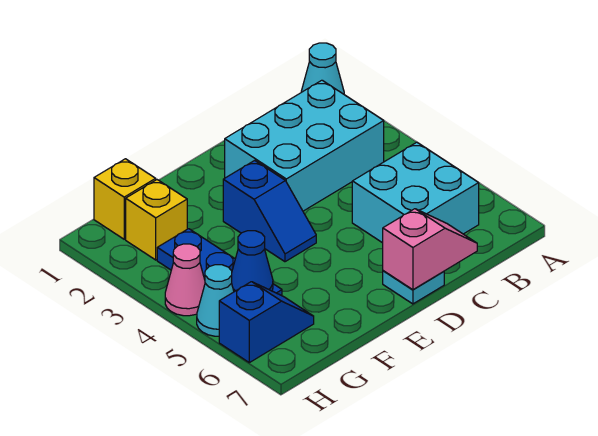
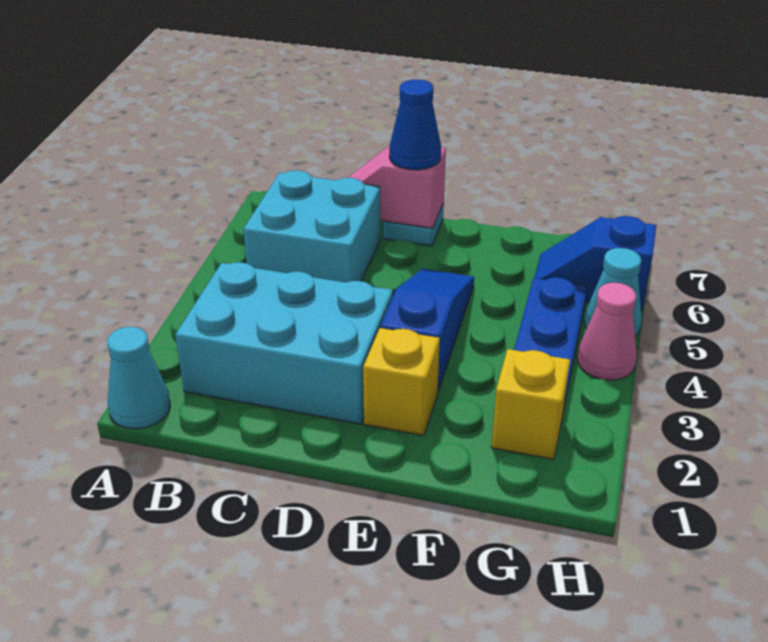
blue slope E3:E4 level 1 top 3 -> blue slope E3:E5 level 1 top 3
yellow brick G1 level 1 -> yellow brick E2 level 1
blue cone G5 level 2 -> blue cone D7 level 3

